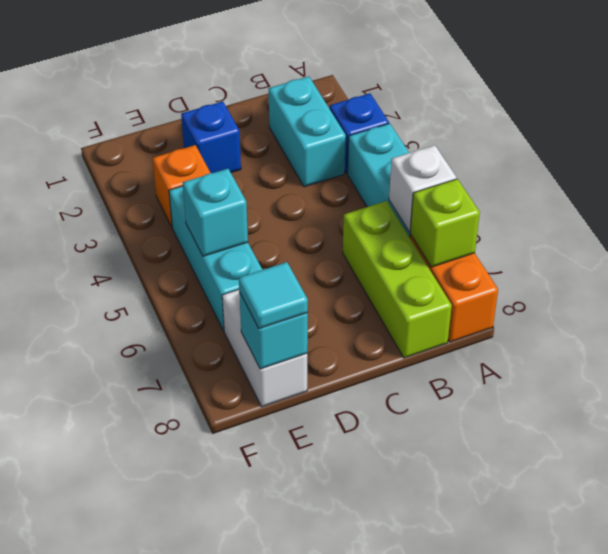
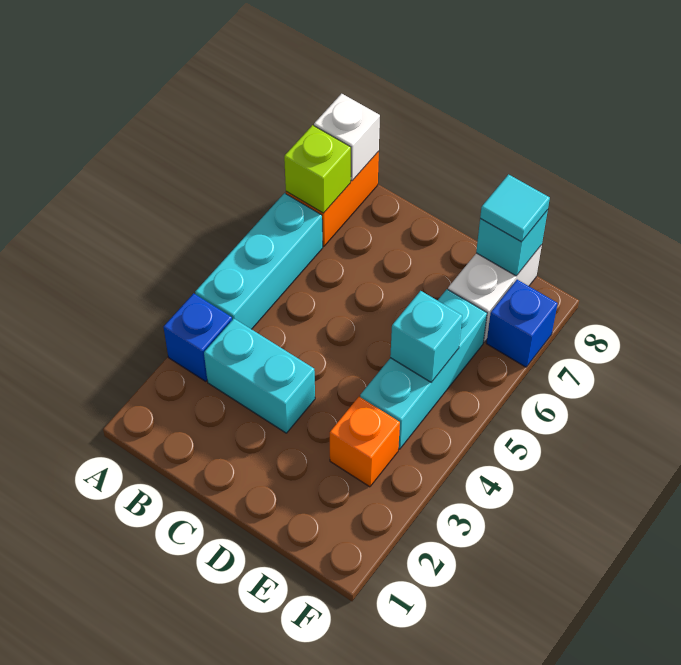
white brick A6 level 2 -> white brick A8 level 2
cyan brick B2:B3 level 1 -> cyan brick B3:C3 level 1
lime brick B6:B8 level 1 -> none
blue brick D2 level 1 -> blue brick F7 level 1

